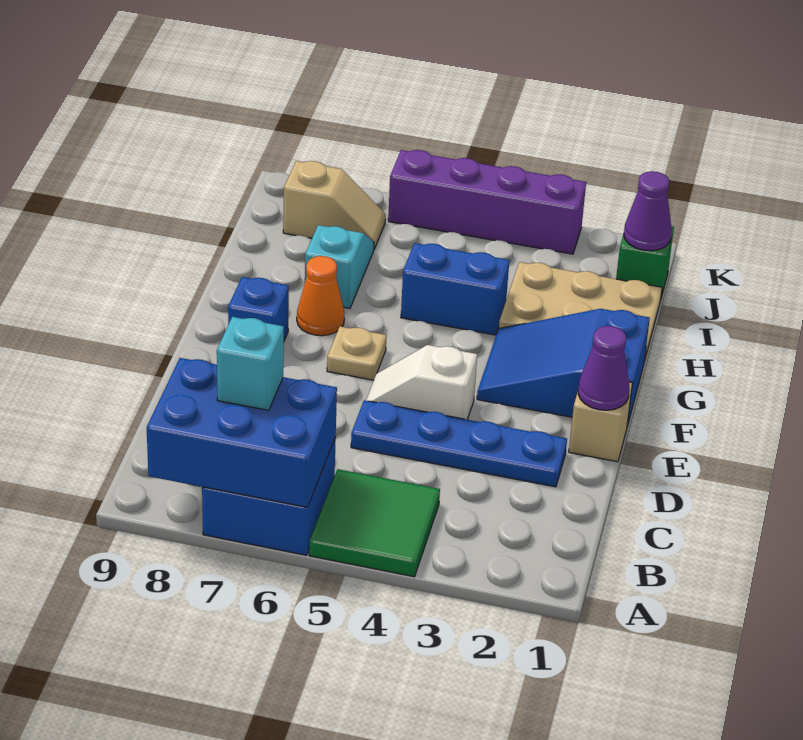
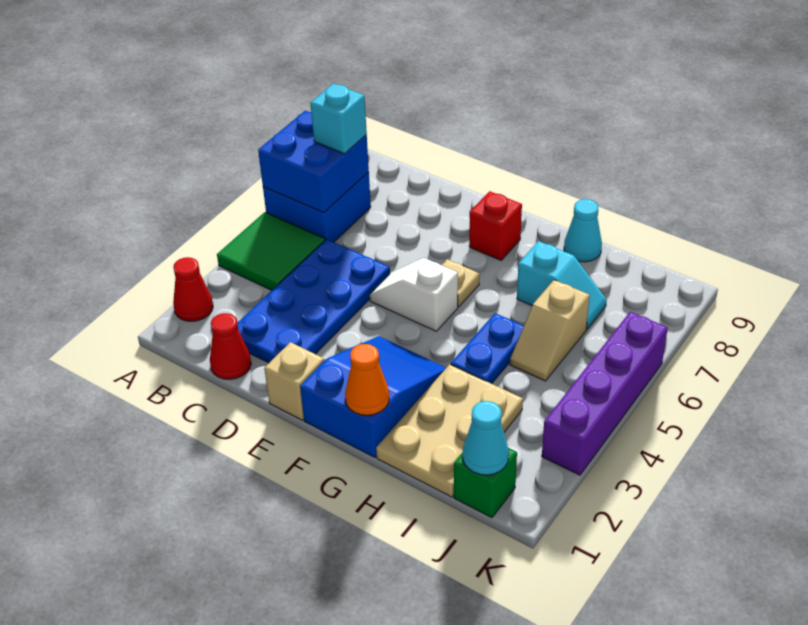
none -> red cone A2 level 1
blue brick A6:B8 level 2 -> blue brick A6:B7 level 2
none -> red cone C1 level 1
blue plate D2:D5 level 1 -> blue plate C2:D5 level 1
purple cone E1 level 2 -> none
white slope E4:E5 level 1 top 4 -> white slope E5:F5 level 1 top F
blue brick F8 level 1 -> red brick F8 level 1
orange cone G7 level 1 -> orange cone G1 level 2
blue brick H4:H5 level 1 -> blue plate H4:H5 level 1
none -> cyan cone H9 level 1
purple cone J1 level 2 -> cyan cone J1 level 2
tan slope J7:J8 level 1 top 8 -> tan slope I5:I6 level 1 top 6

